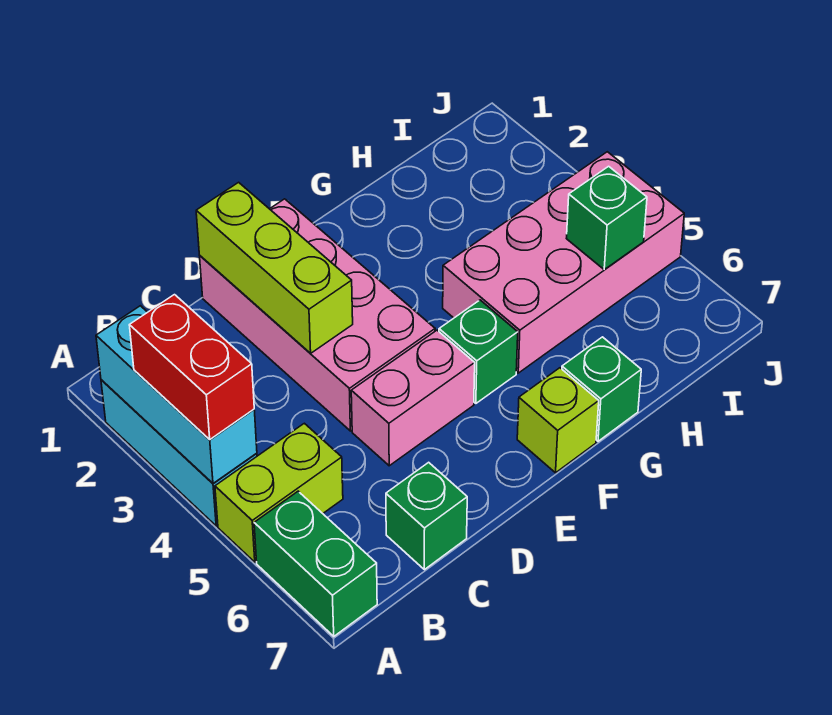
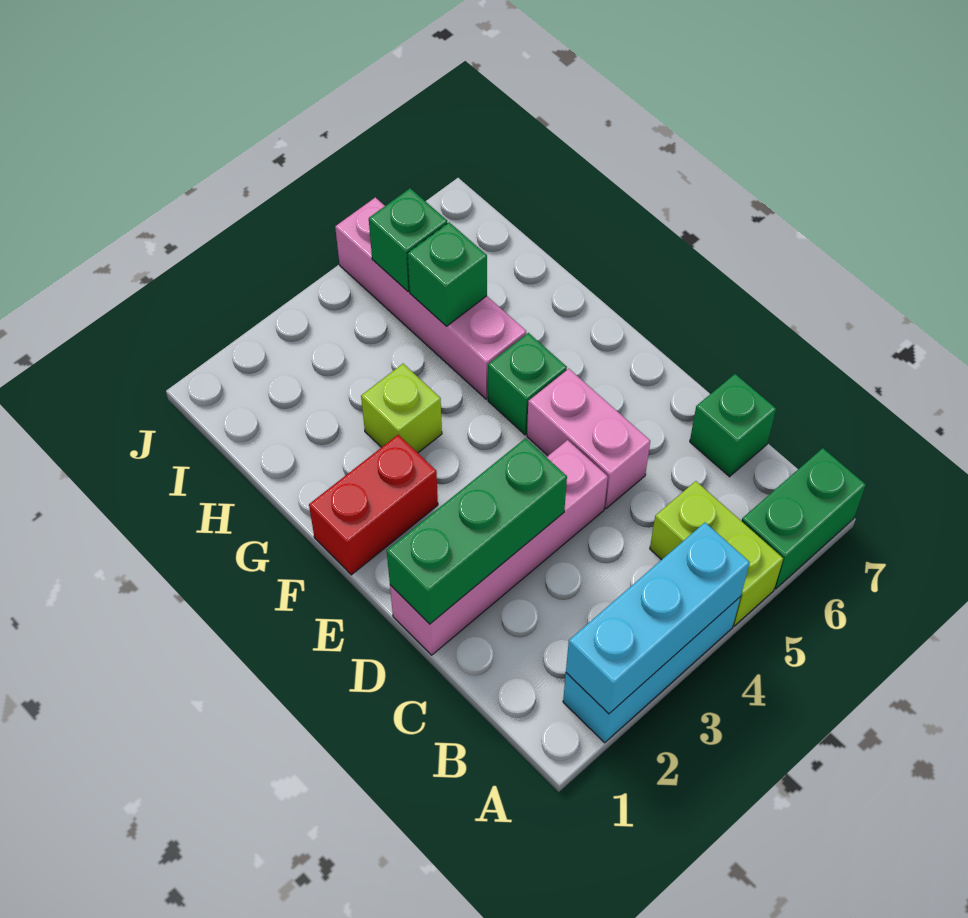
red brick A3:A4 level 3 -> red brick F1:F2 level 1
pink brick D1:E4 level 1 -> pink brick D1:D4 level 1
lime brick D1:D3 level 2 -> green brick D1:D3 level 2
lime brick F7 level 1 -> lime brick G3 level 1
pink brick G4:J5 level 1 -> pink brick G5:J5 level 1
green brick G7 level 1 -> green brick H5 level 2

